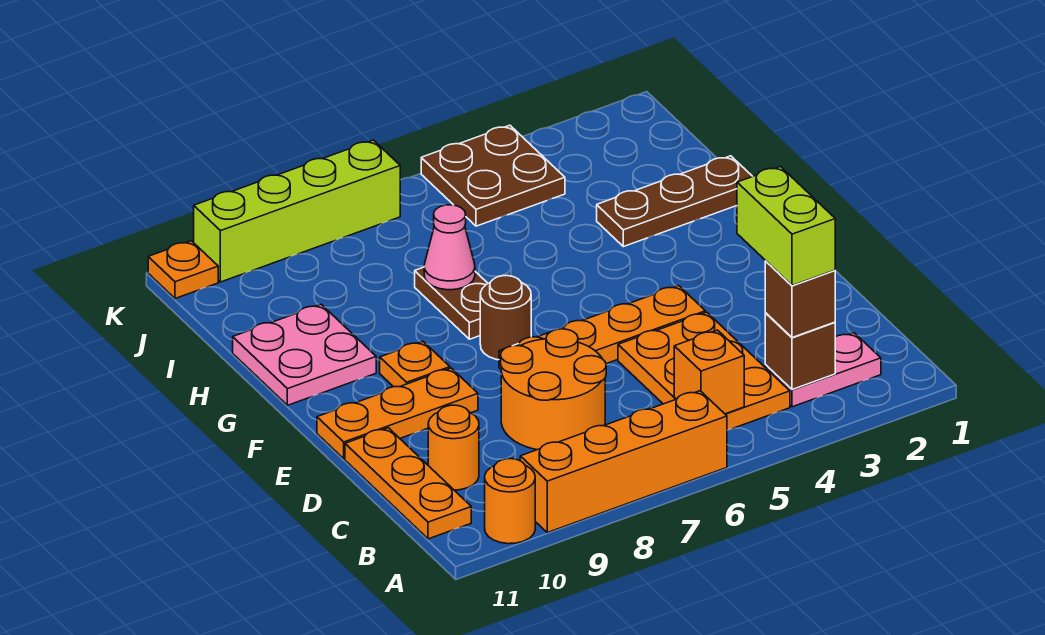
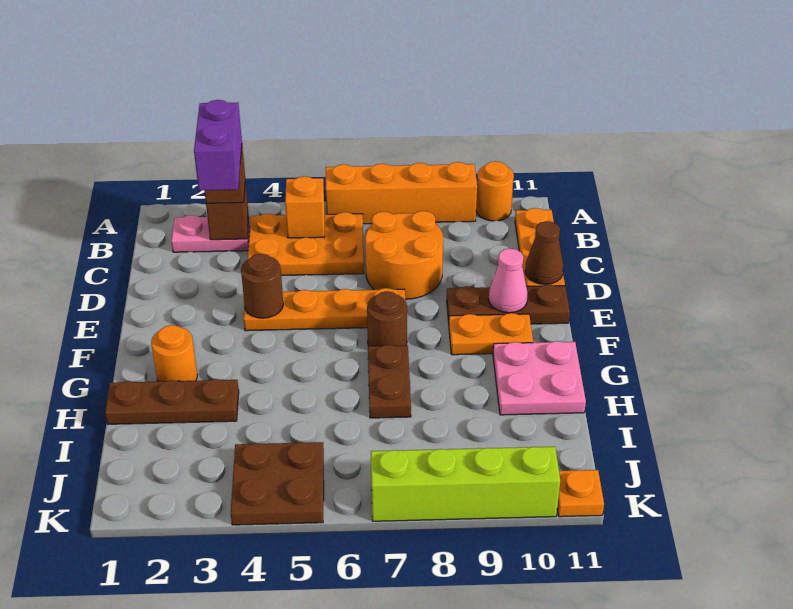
lime brick B3:C3 level 4 -> purple brick B3:C3 level 4
orange plate B4:D5 level 1 -> orange plate B4:C6 level 1
orange round brick C10 level 1 -> orange round brick G2 level 1
none -> brown cone D11 level 2
none -> brown round brick E4 level 2
orange plate E9:E11 level 1 -> brown plate E9:E11 level 1
orange plate F9 level 1 -> orange plate F9:F10 level 1
pink cone H7 level 2 -> pink cone E10 level 2

